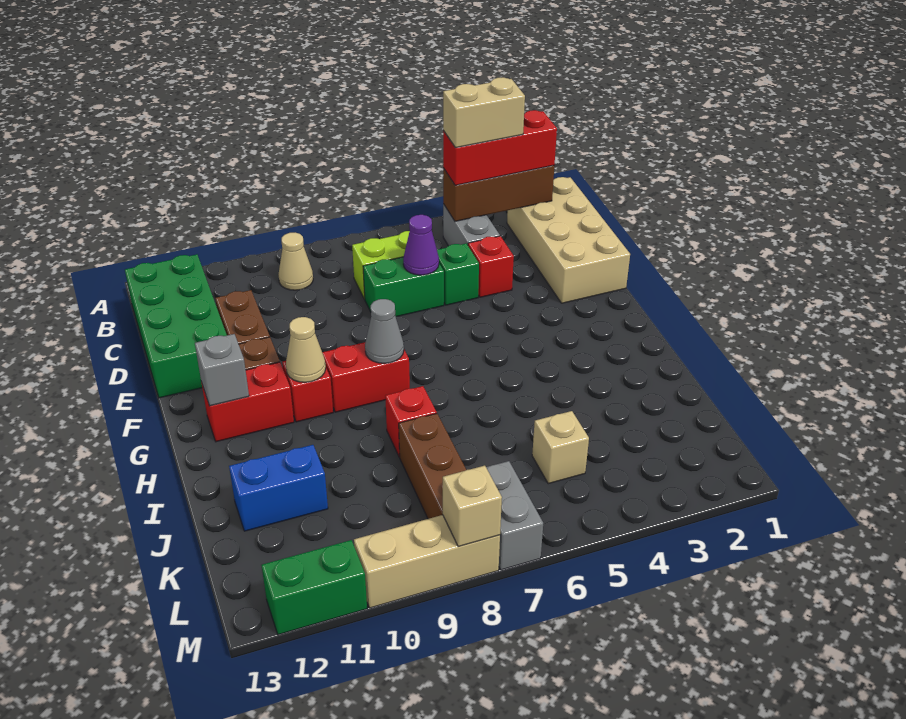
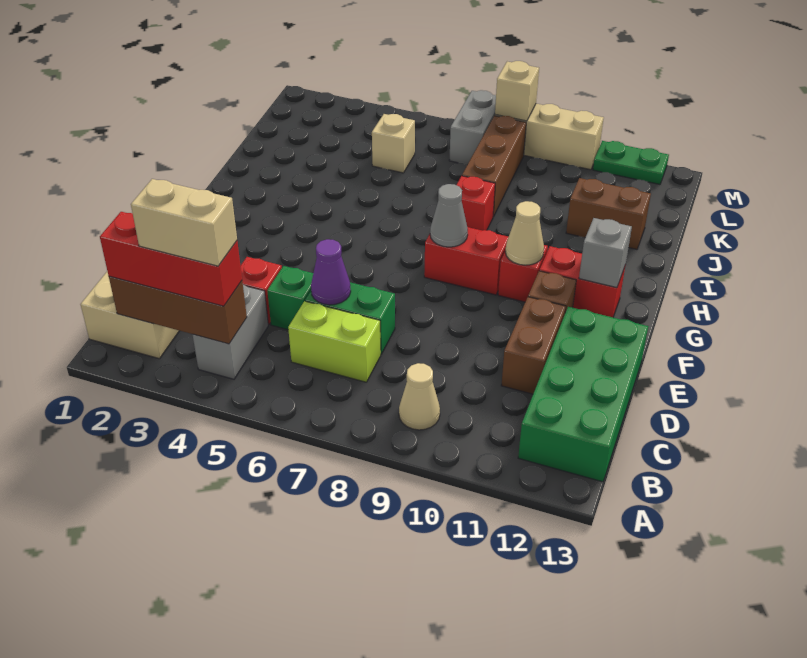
blue brick J11:J12 level 1 -> brown brick J11:J12 level 1
green brick M11:M12 level 1 -> green plate M11:M12 level 1

